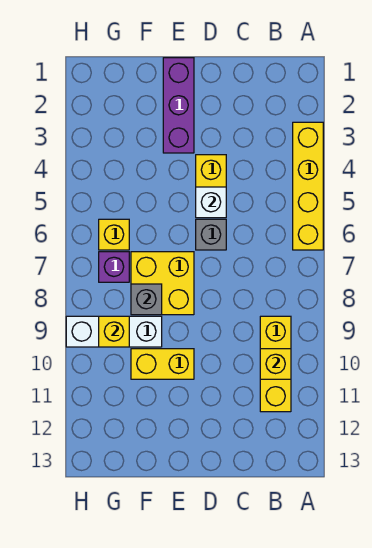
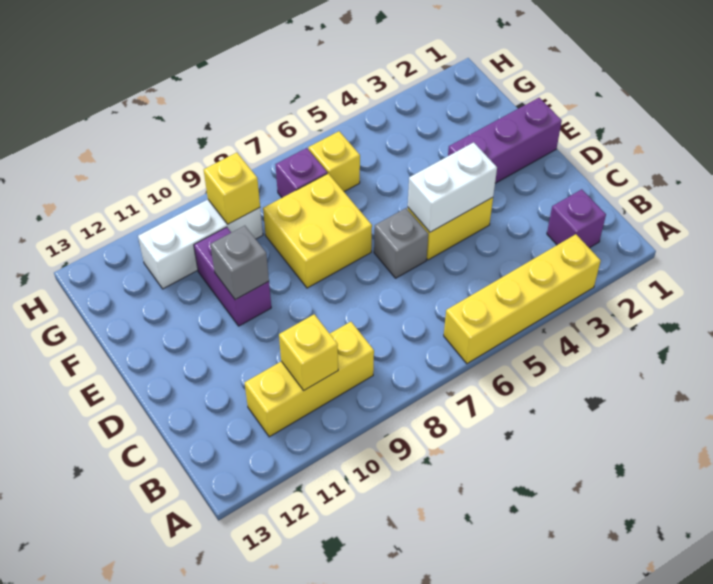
none -> purple brick B2 level 1
white brick D5 level 2 -> white brick D4:D5 level 2
yellow brick E10:F10 level 1 -> purple brick E10:F10 level 1
grey brick F8 level 2 -> grey brick E10 level 2
white brick F9:H9 level 1 -> white brick G9:G11 level 1

